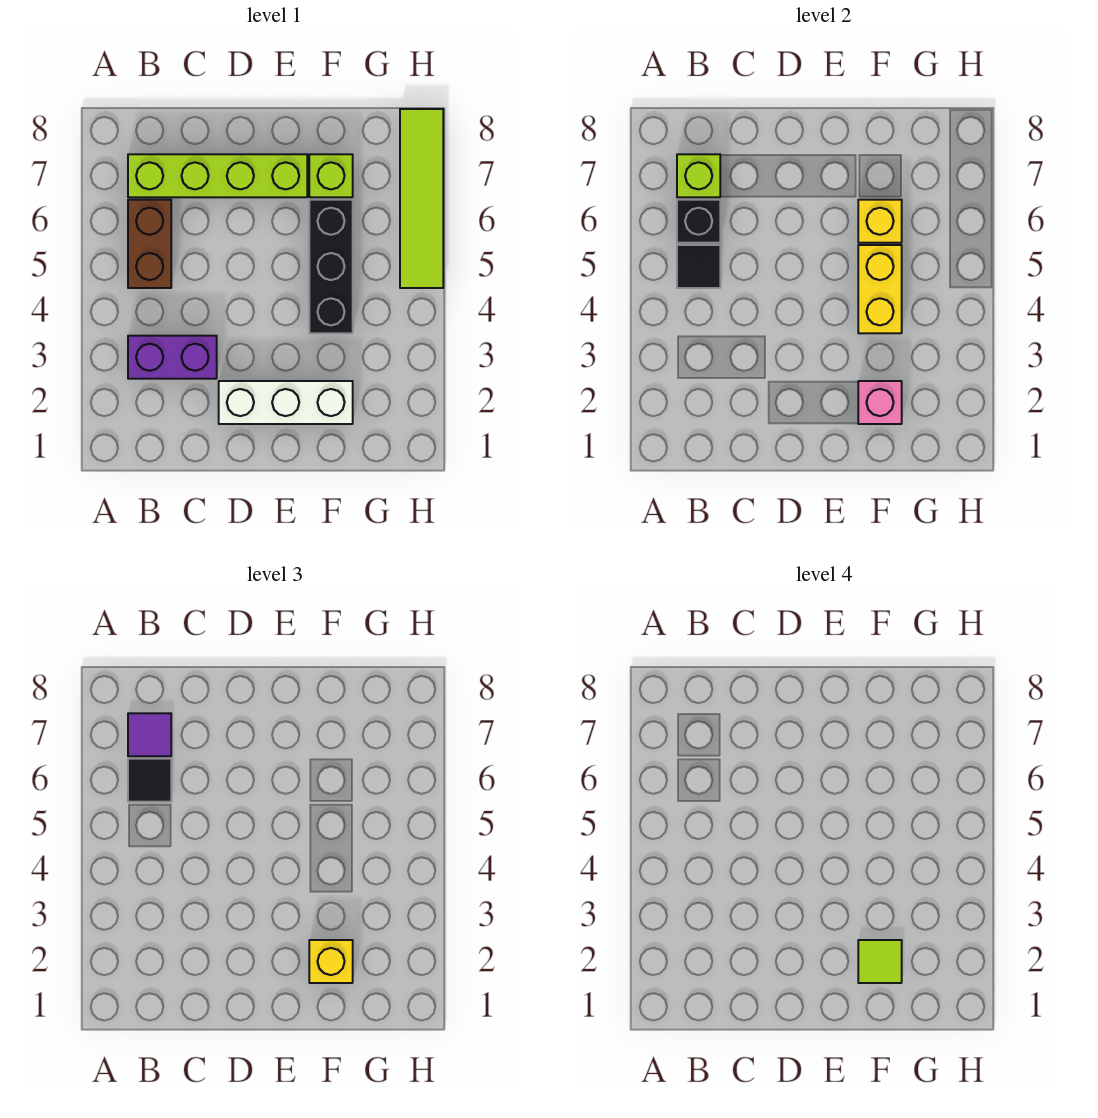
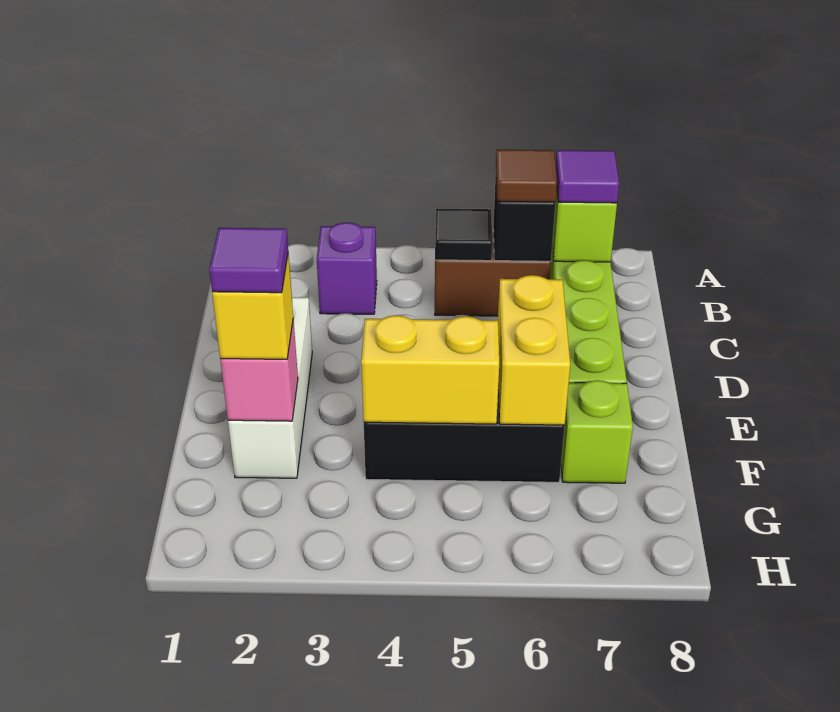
purple brick B3:C3 level 1 -> purple brick B3 level 1
black tile B6 level 3 -> brown tile B6 level 3
lime tile F2 level 4 -> purple tile F2 level 4
yellow brick F6 level 2 -> yellow brick E6:F6 level 2
lime tile H5:H8 level 1 -> none

